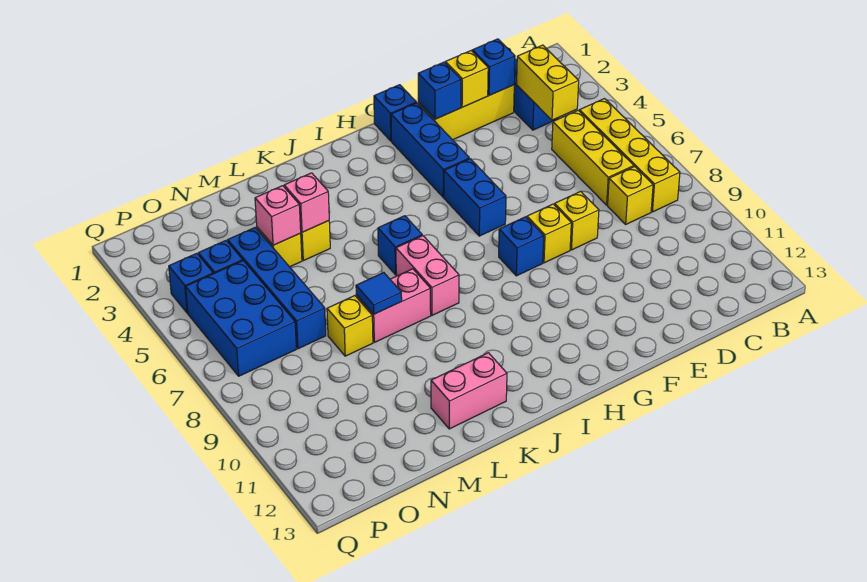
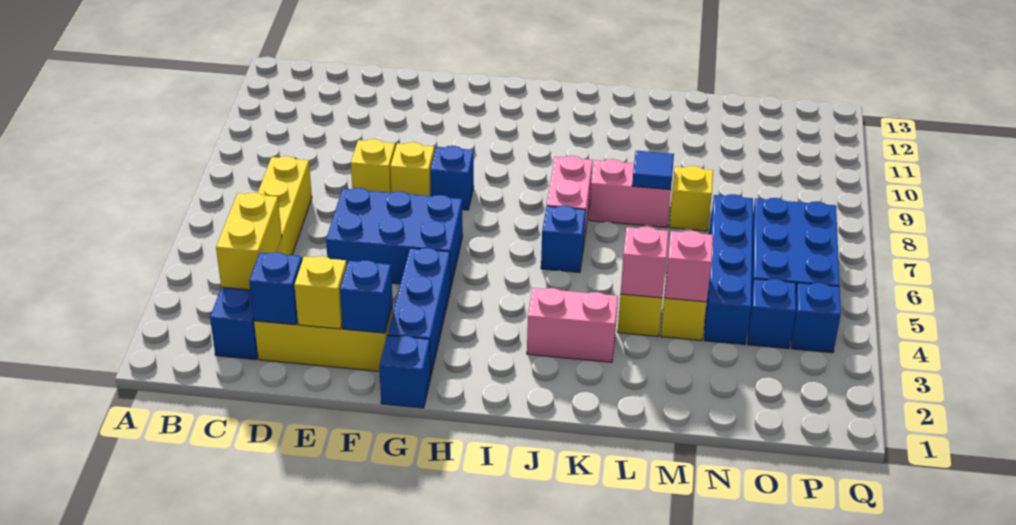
yellow brick B5:B8 level 1 -> none
yellow brick C8 level 1 -> none
blue brick G5:G6 level 1 -> blue brick E5:G6 level 1
pink brick K12:L12 level 1 -> pink brick J3:K3 level 1

